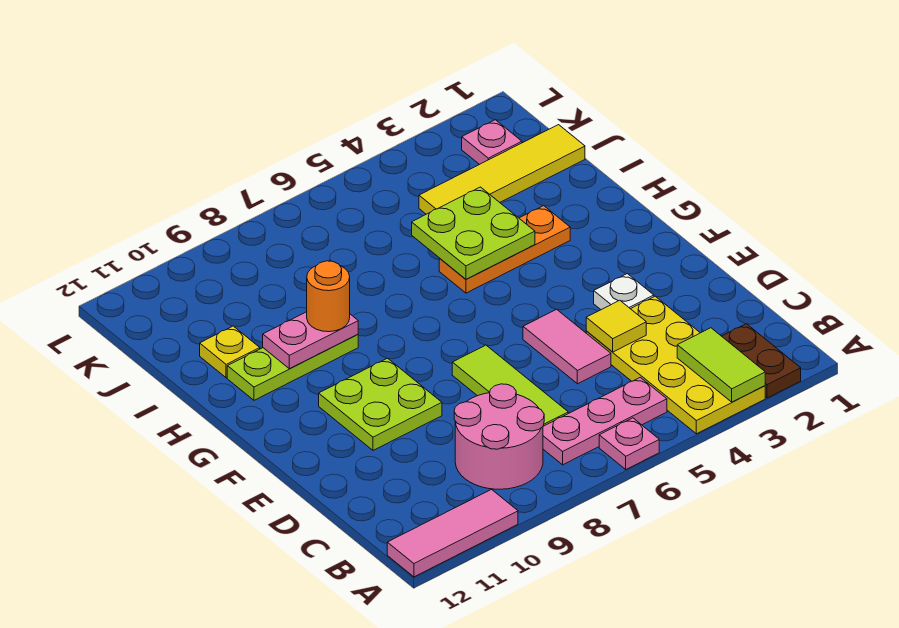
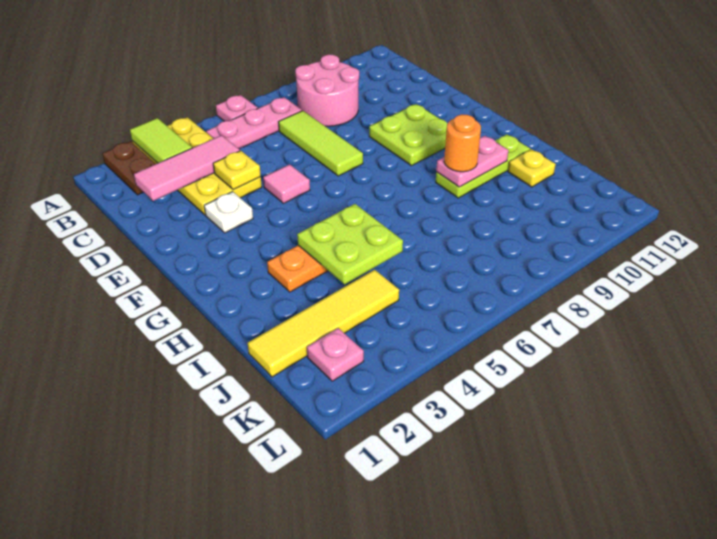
pink tile A10:A12 level 1 -> pink tile C2:C4 level 2
yellow tile D4 level 2 -> yellow plate D4 level 2
pink tile D5:E5 level 1 -> pink tile E5 level 1

